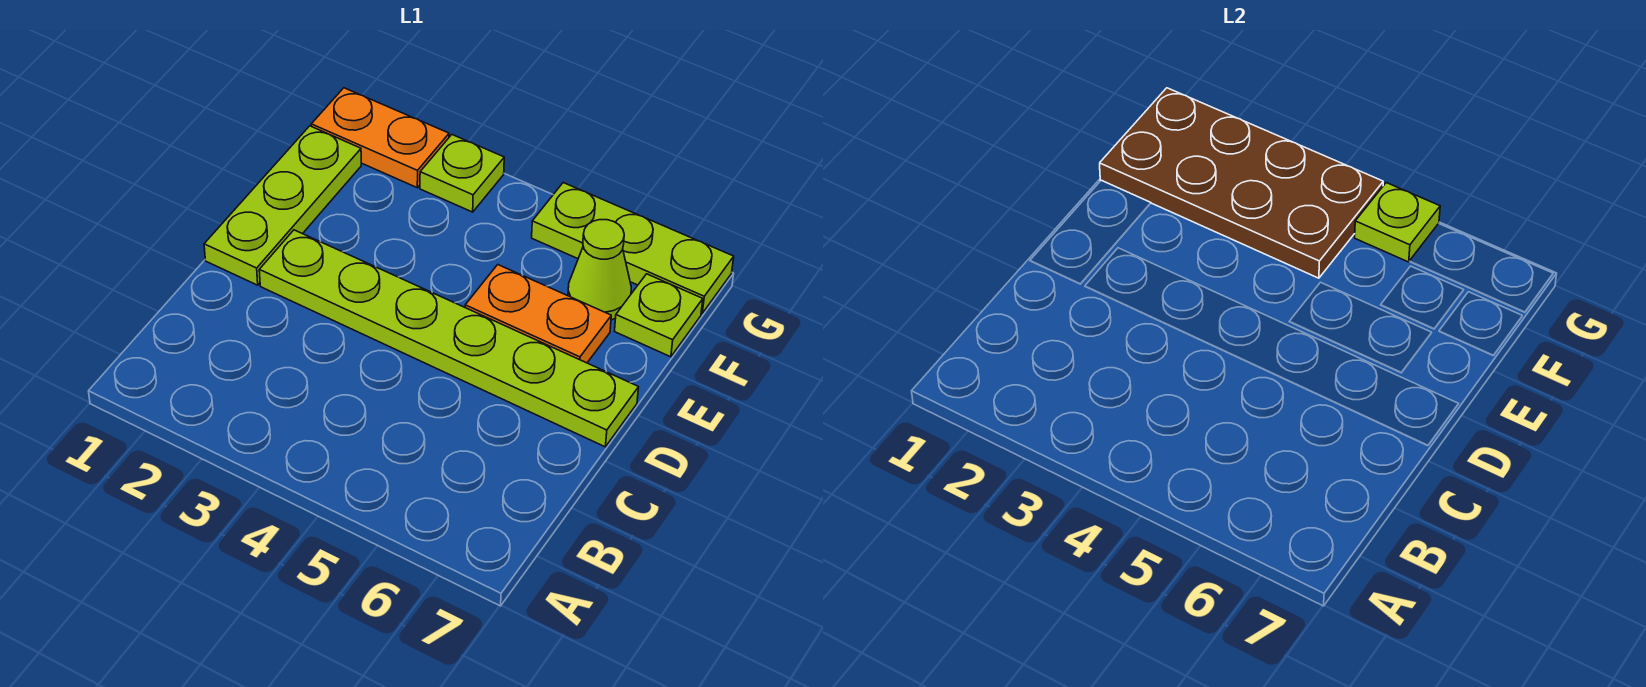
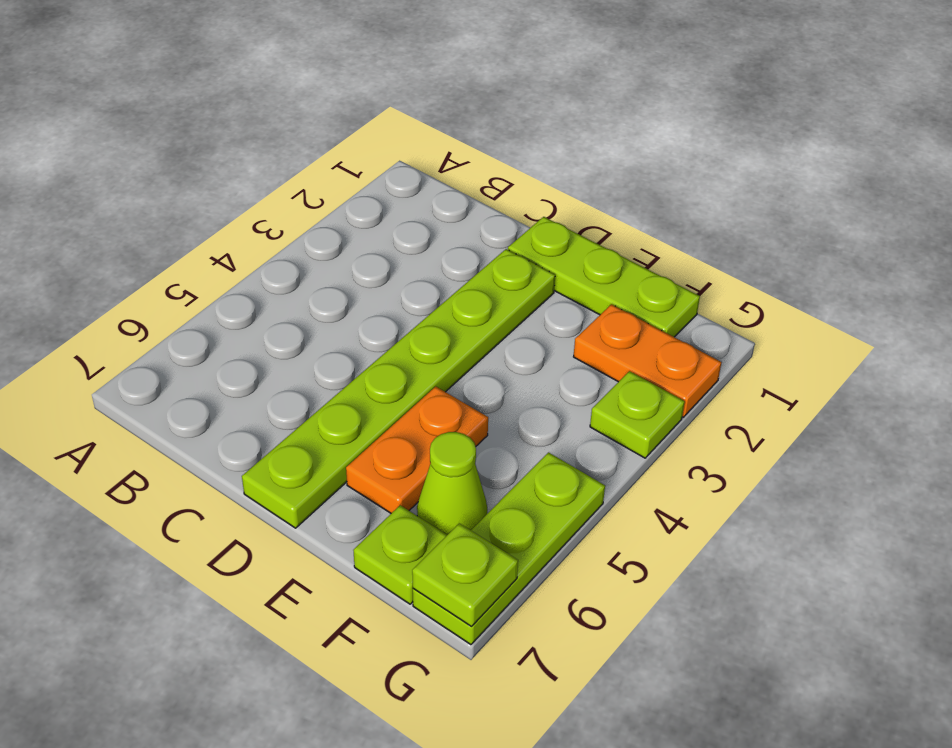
brown plate F1:G4 level 2 -> none
orange plate G1:G2 level 1 -> orange plate F2:G2 level 1
lime plate G5 level 2 -> lime plate G7 level 2

